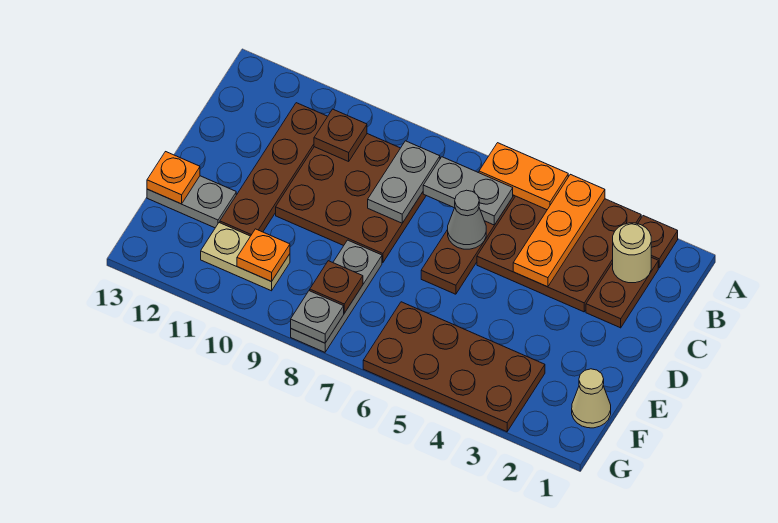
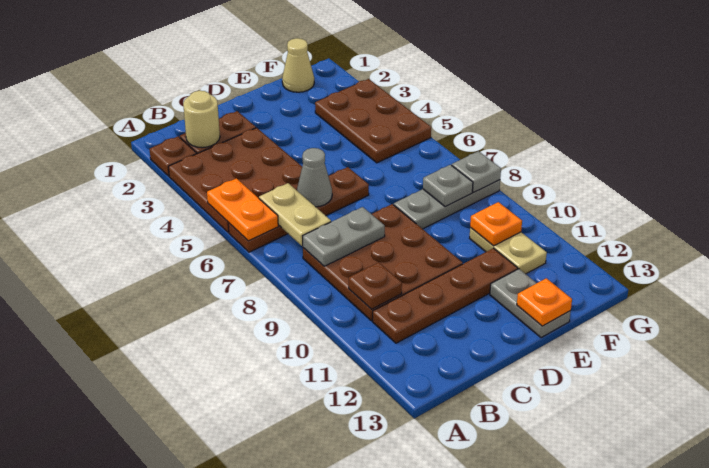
orange plate A4:C4 level 2 -> none
grey plate B6:B7 level 2 -> tan plate B6:B7 level 2
brown plate F3:G6 level 1 -> brown plate F3:G5 level 1
brown plate F8 level 2 -> grey plate F8 level 2

